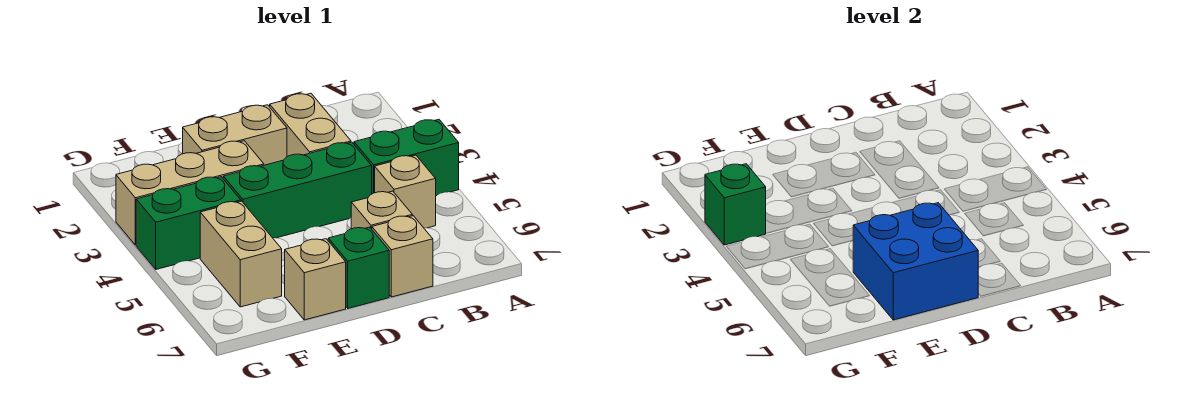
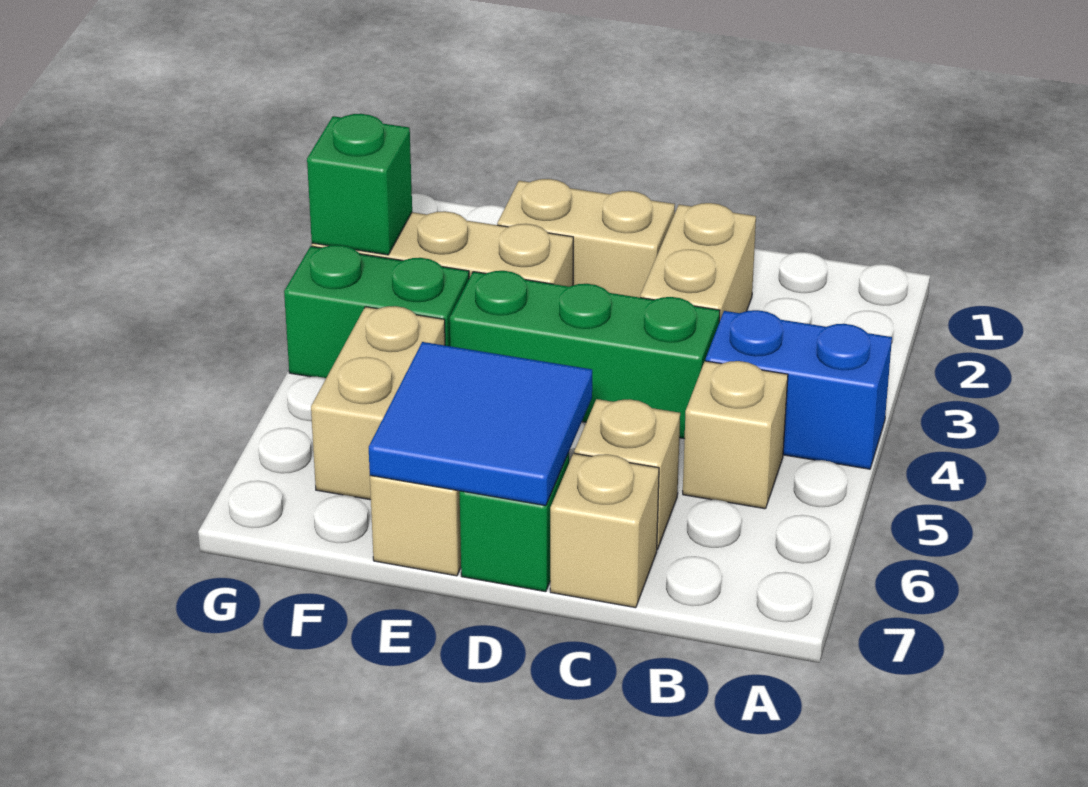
green brick A4:B4 level 1 -> blue brick A4:B4 level 1
blue brick D6:E7 level 2 -> blue tile D6:E7 level 2

